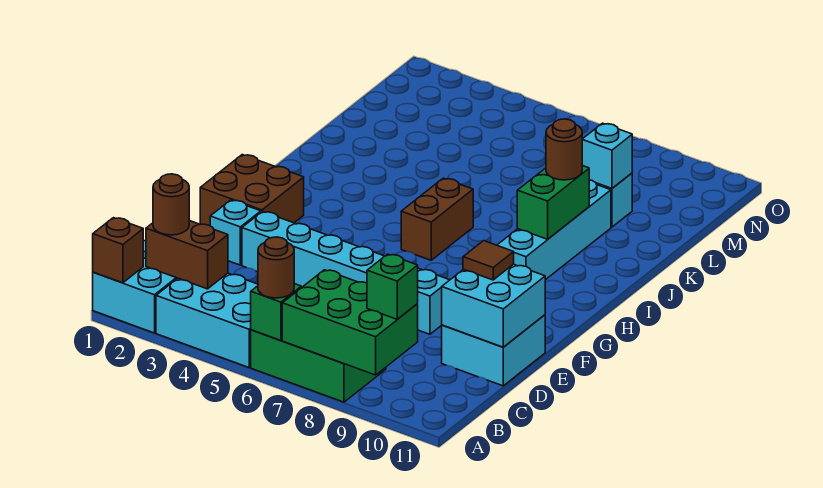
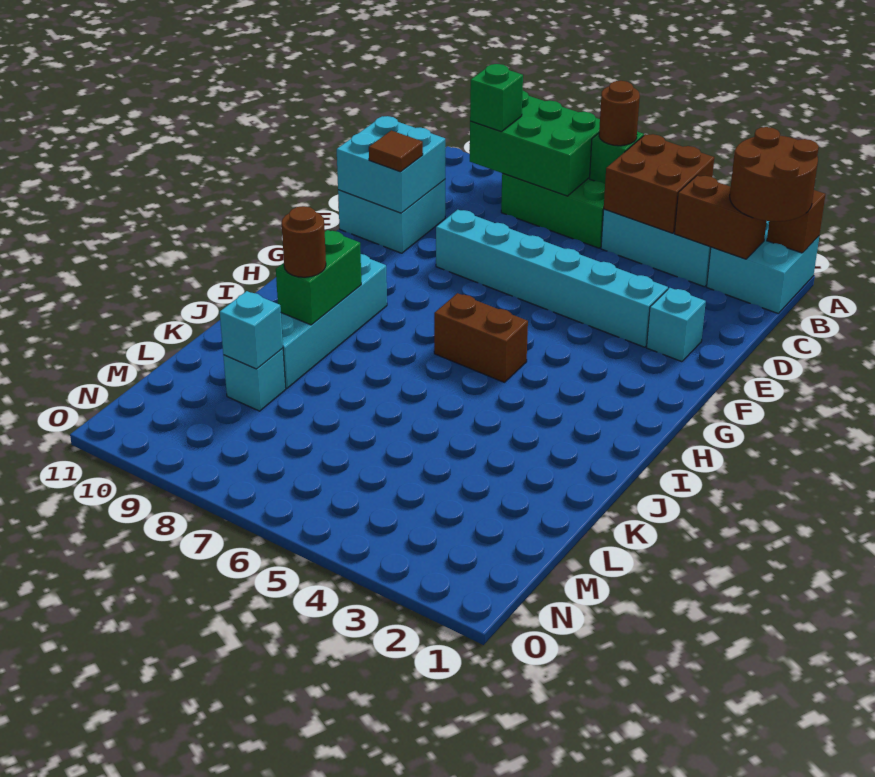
brown round brick B2 level 3 -> brown round brick A1:B2 level 3
brown brick F1:G2 level 1 -> brown brick A4:B5 level 2
brown brick H6:I6 level 1 -> brown brick H5:H6 level 1

